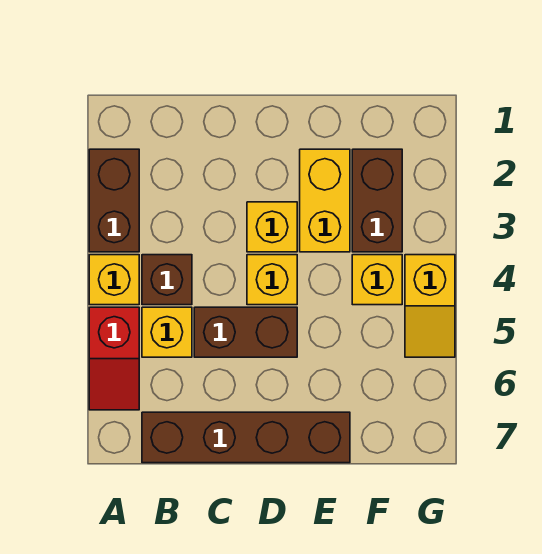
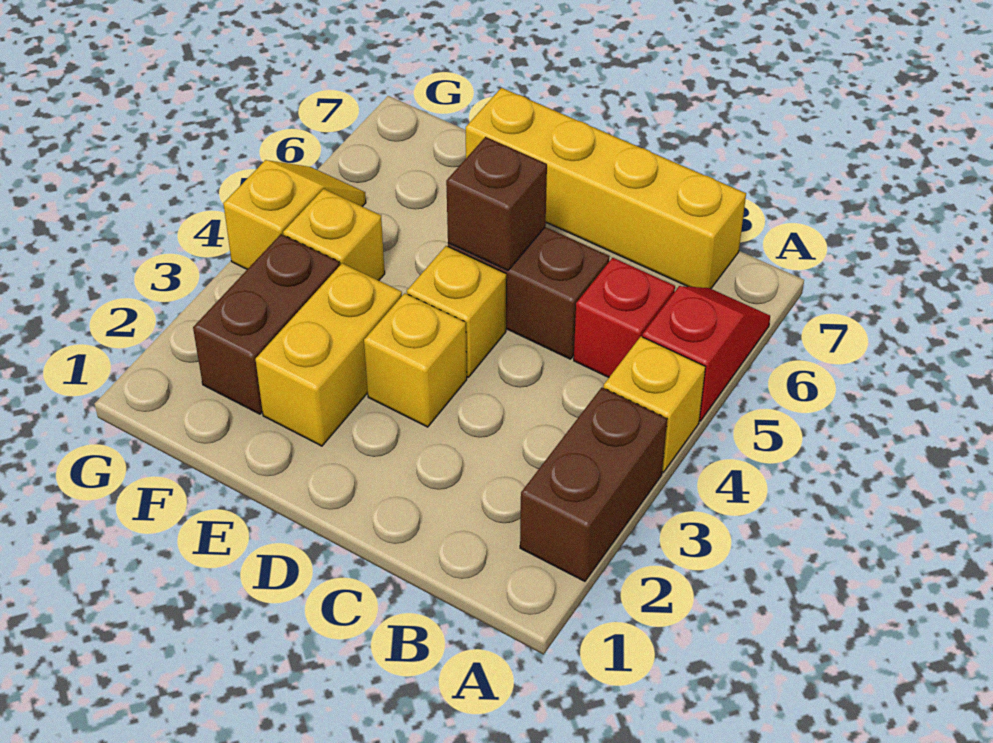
brown brick B4 level 1 -> brown brick D5 level 2
yellow brick B5 level 1 -> red brick B5 level 1
brown brick B7:E7 level 1 -> yellow brick B7:E7 level 1

